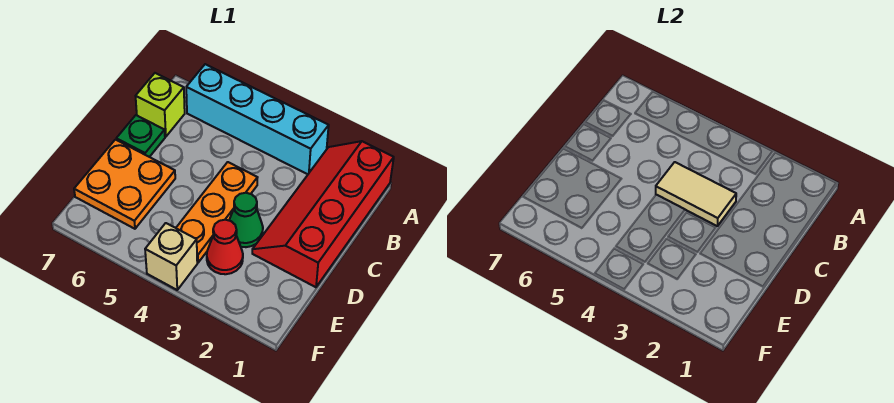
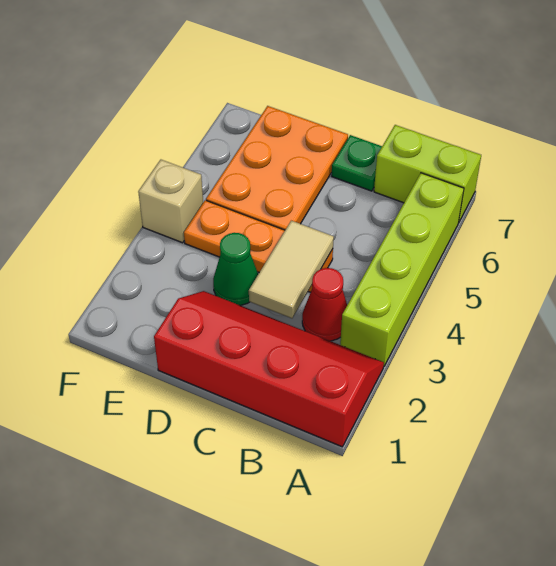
cyan brick A3:A6 level 1 -> lime brick A3:A6 level 1
lime brick B7 level 1 -> lime brick A7:B7 level 1
orange plate D6:E7 level 1 -> orange plate D5:E7 level 1
red cone E3 level 1 -> red cone B3 level 1

